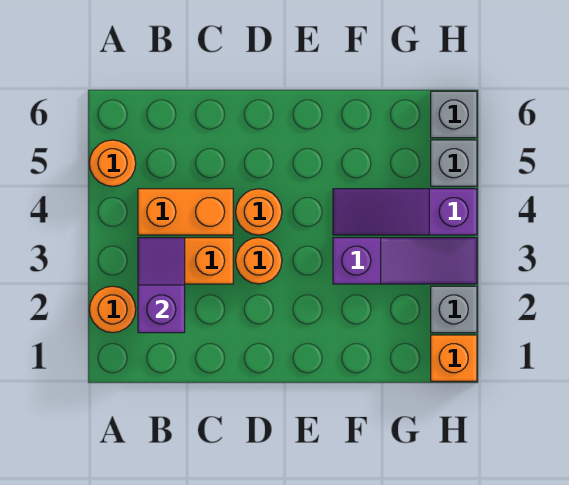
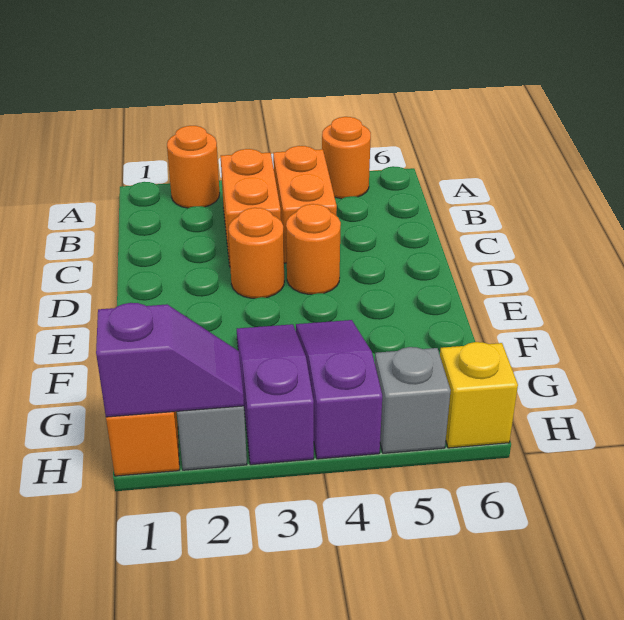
purple slope B2:B3 level 2 top 2 -> purple slope H1:H2 level 2 top 1
purple slope F3:H3 level 1 top F -> purple slope F3:H3 level 1 top H
grey brick H6 level 1 -> yellow brick H6 level 1

